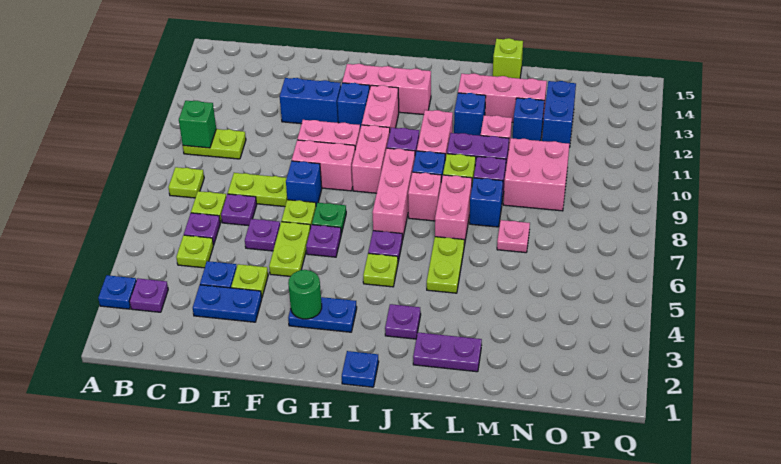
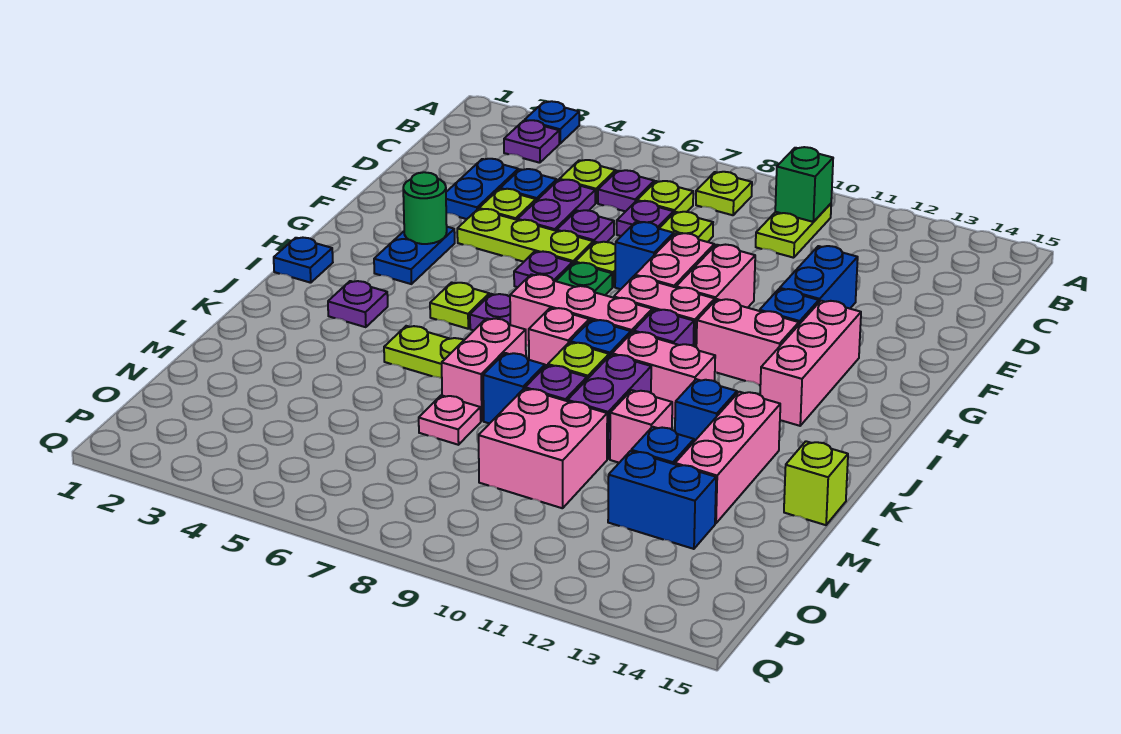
lime plate F5:F6 level 1 -> lime plate F4:F6 level 1
purple plate K2:L2 level 1 -> purple plate D5:E5 level 1
pink brick K7:K8 level 1 -> pink brick K7:L7 level 1

